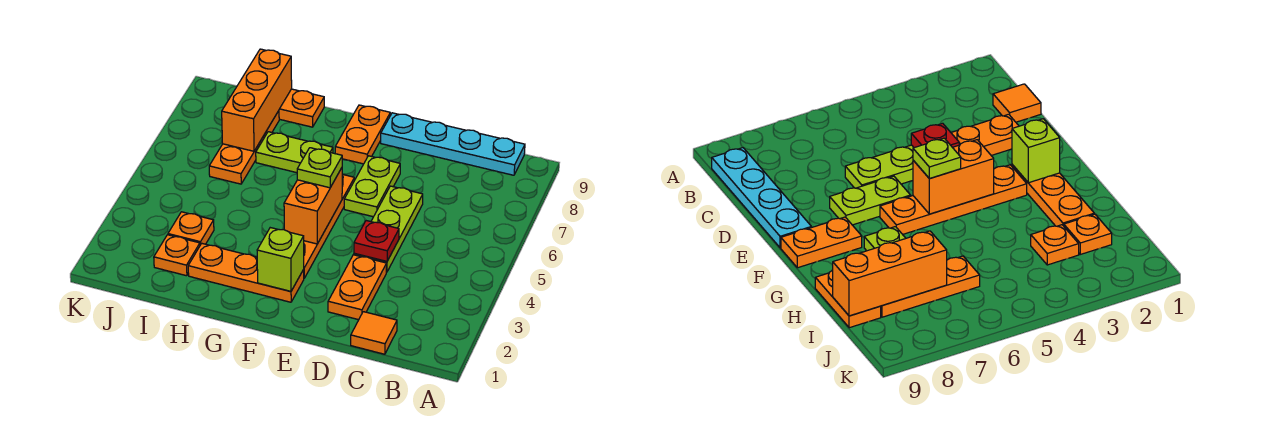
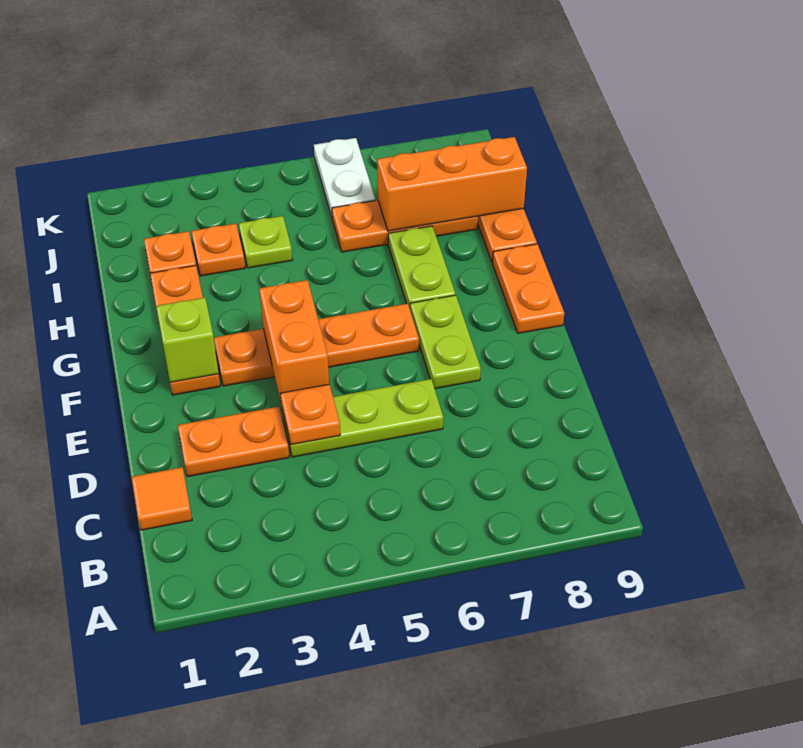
cyan plate B9:E9 level 1 -> none
red plate D4 level 2 -> orange plate D4 level 2
lime plate E6:E7 level 1 -> lime plate E7:F7 level 1
orange brick F4:F5 level 2 -> orange brick E4:F4 level 2
lime plate F5 level 3 -> lime plate I4 level 1
orange plate F8:F9 level 1 -> orange plate F9:G9 level 1
none -> white plate J6:K6 level 1

